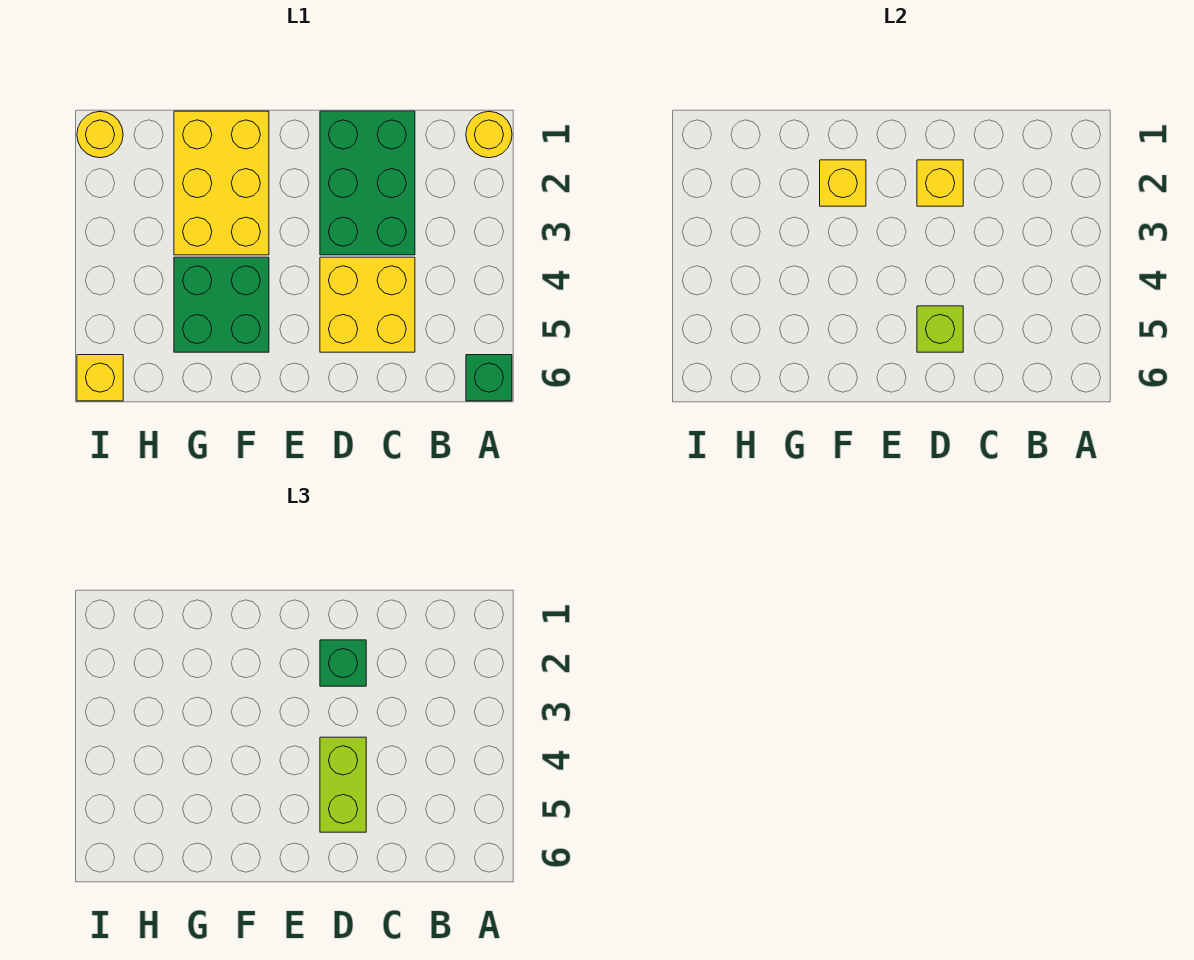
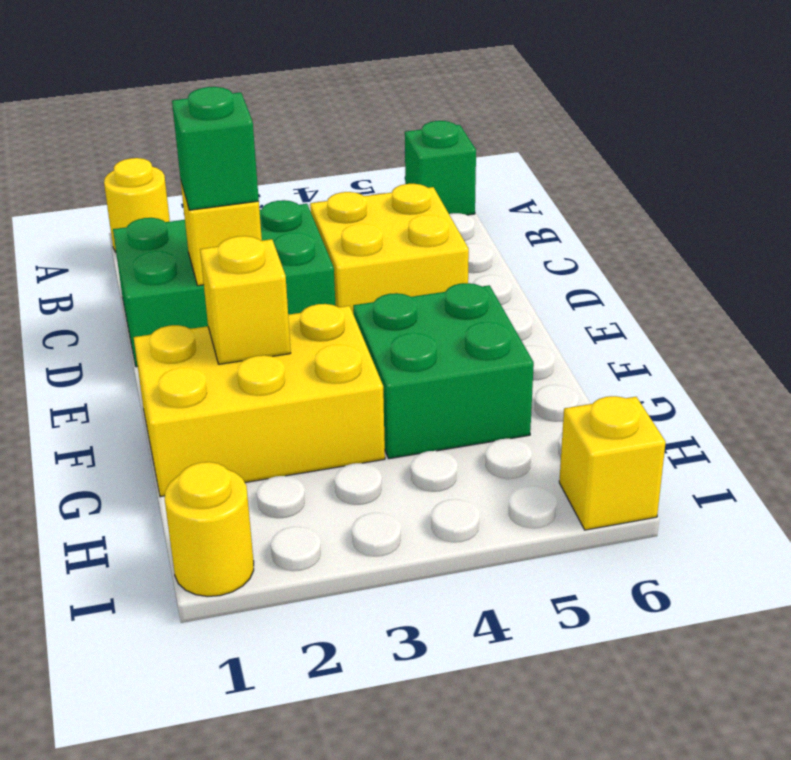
lime brick D4:D5 level 3 -> none
lime brick D5 level 2 -> none

